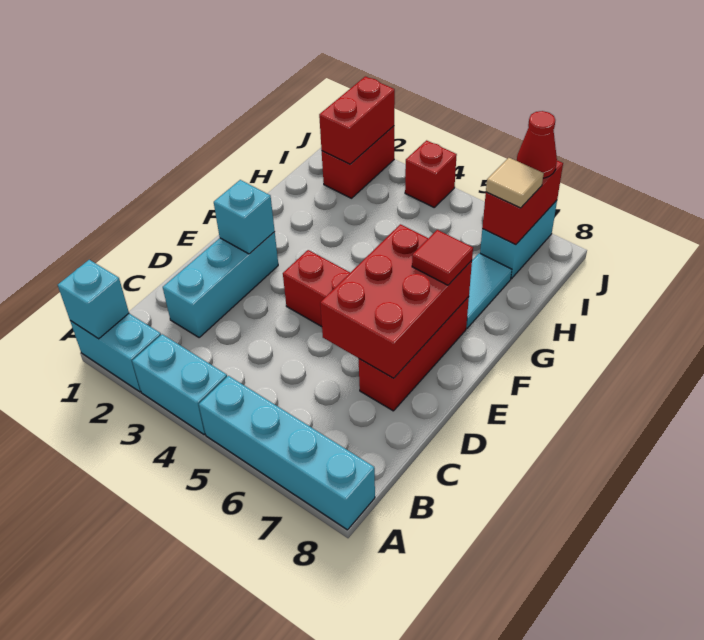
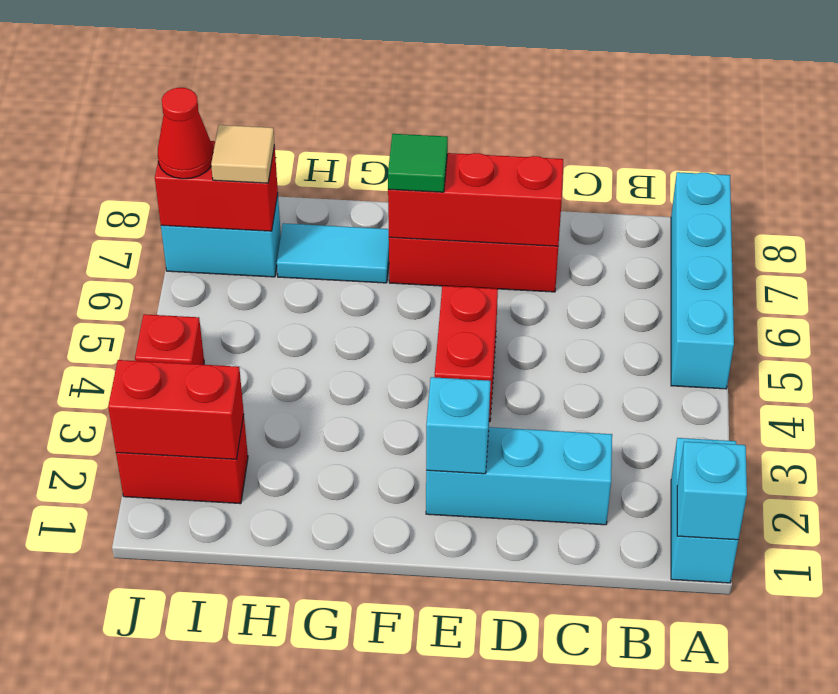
cyan brick A3:A4 level 1 -> none
red brick D6:F7 level 2 -> red brick D7:F7 level 2
red tile F7 level 3 -> green tile F7 level 3

